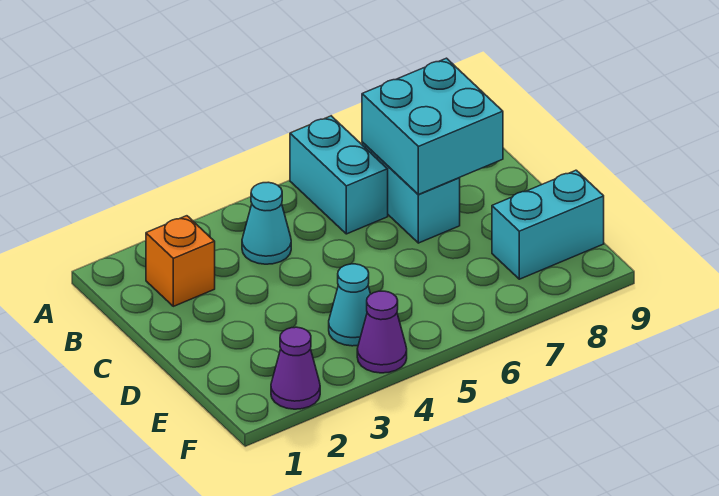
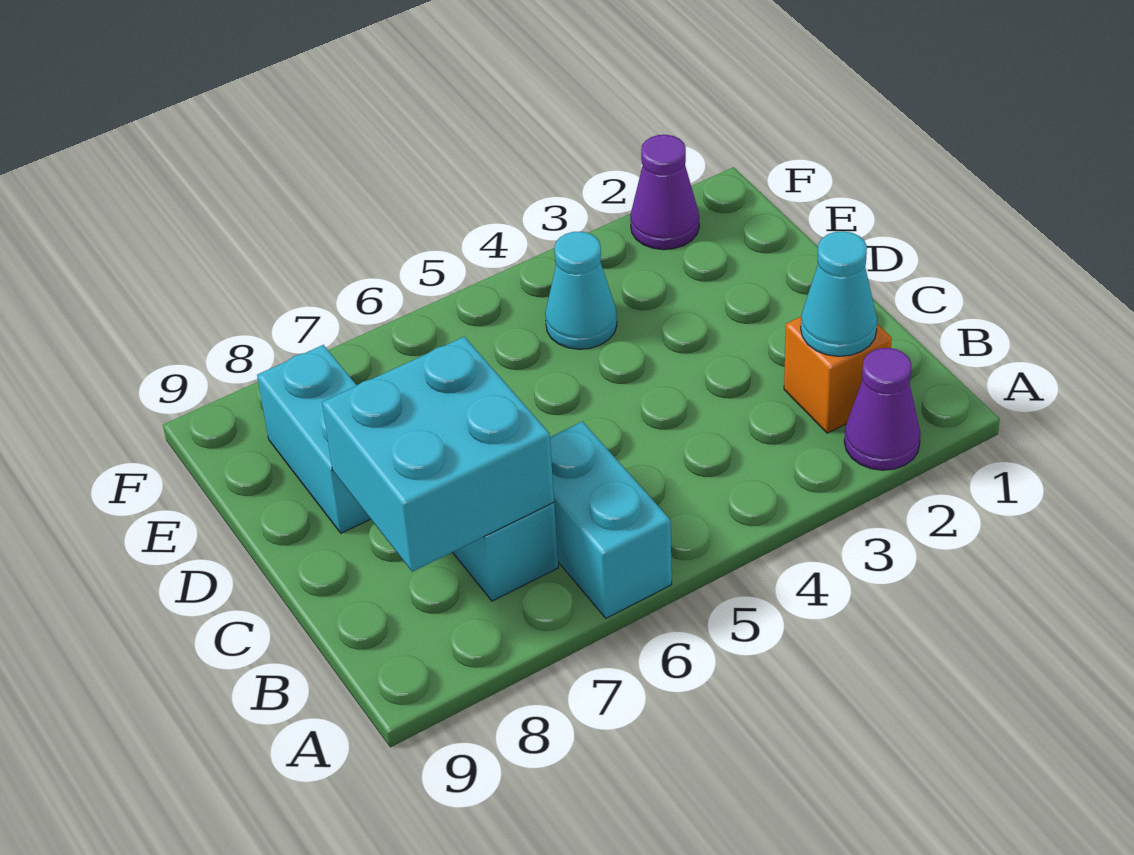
cyan cone B4 level 1 -> cyan cone B2 level 2
cyan brick E8:E9 level 1 -> cyan brick D8:E8 level 1
purple cone F4 level 1 -> purple cone A2 level 1

